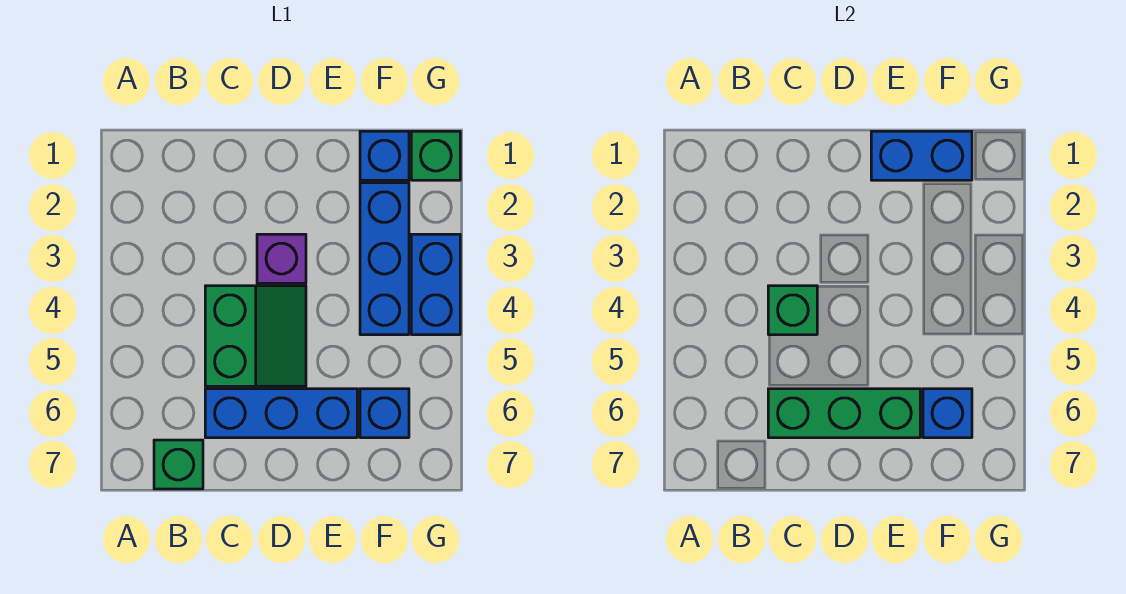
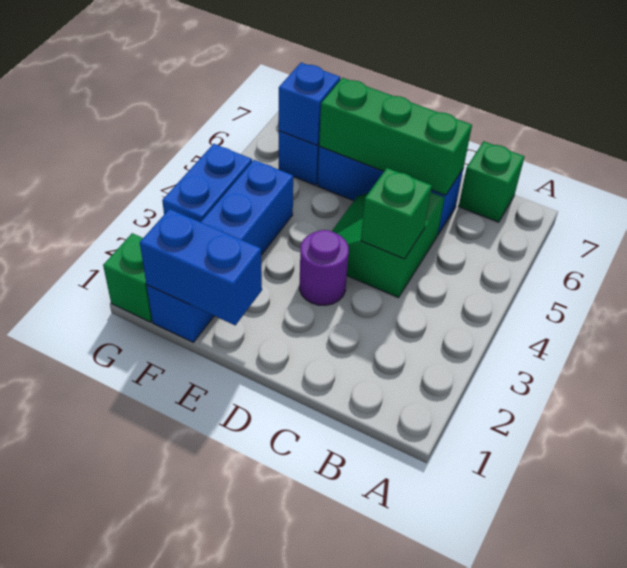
purple brick D3 level 1 -> purple round brick D3 level 1

